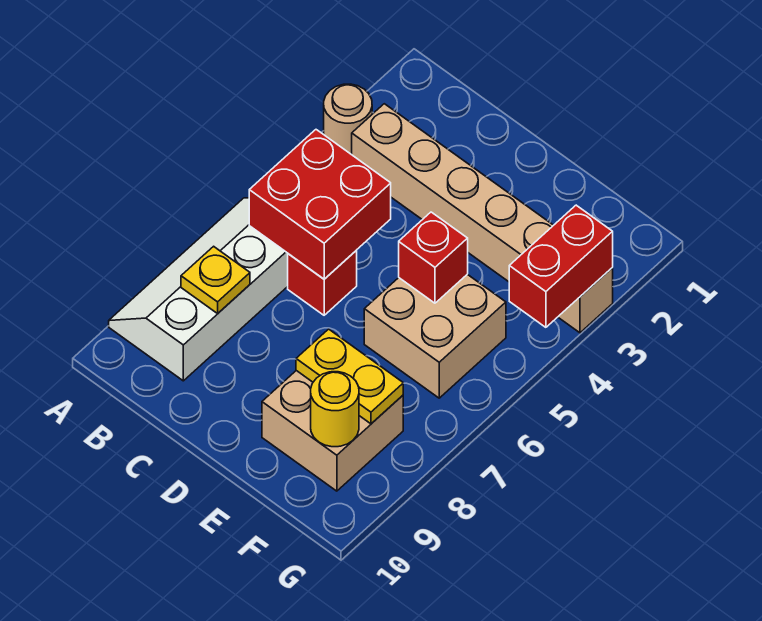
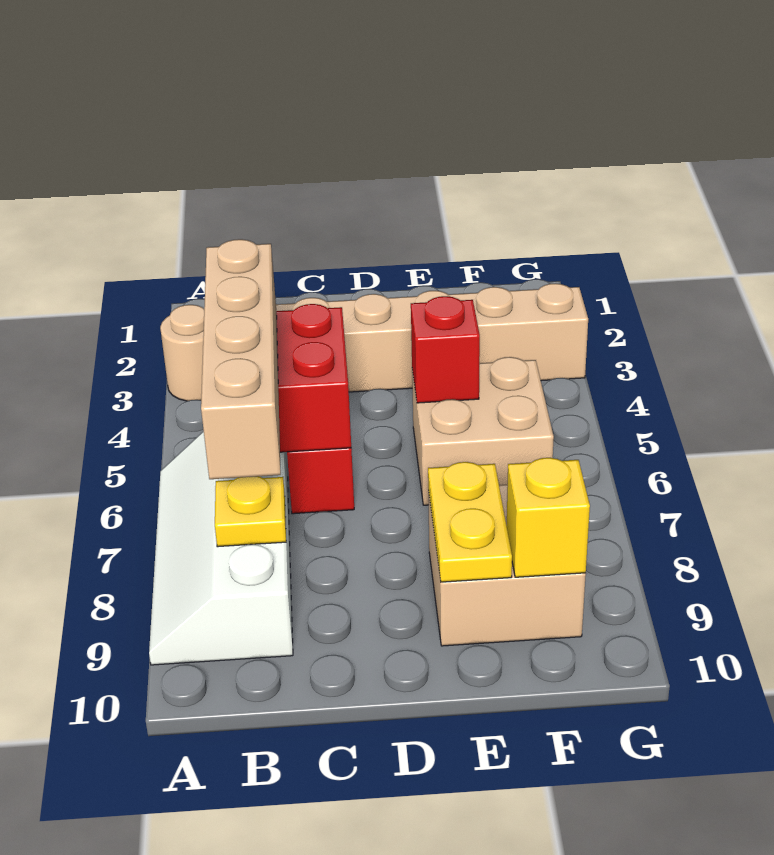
none -> tan brick B5:B8 level 3
yellow plate E8:F8 level 2 -> yellow plate E8:E9 level 2
yellow round brick F9 level 2 -> yellow brick F9 level 2
red brick G3:G4 level 2 -> none

